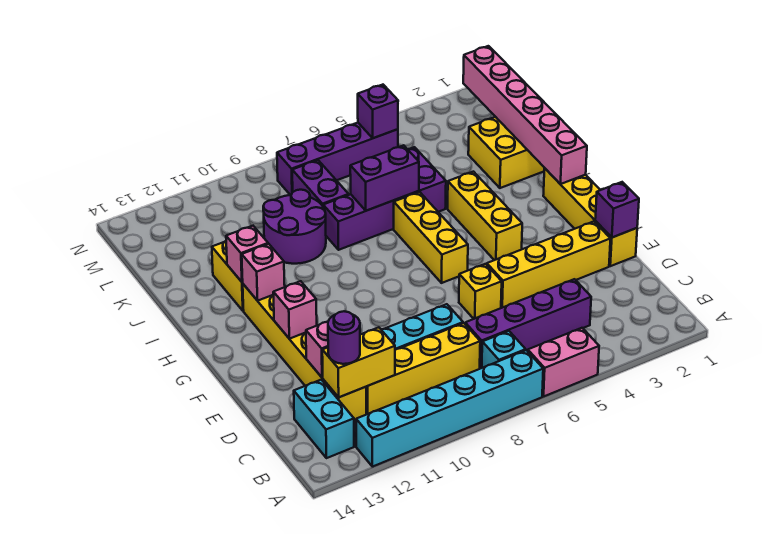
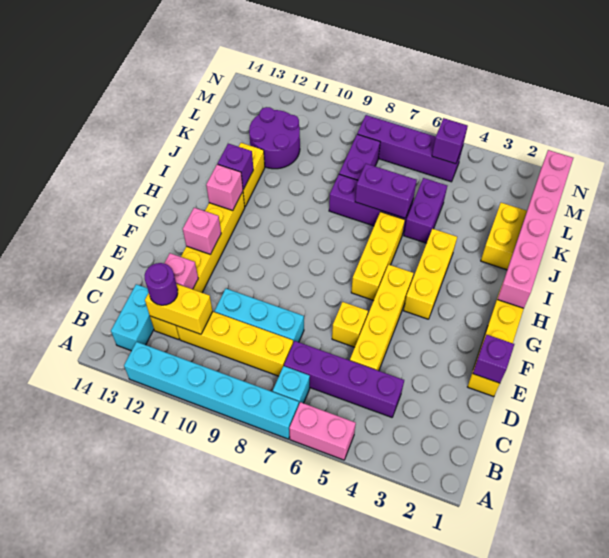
yellow brick E2:E5 level 1 -> yellow brick D5:G5 level 1
pink brick I12 level 2 -> purple brick I12 level 2
purple round brick J9:K10 level 1 -> purple round brick K11:L12 level 1

